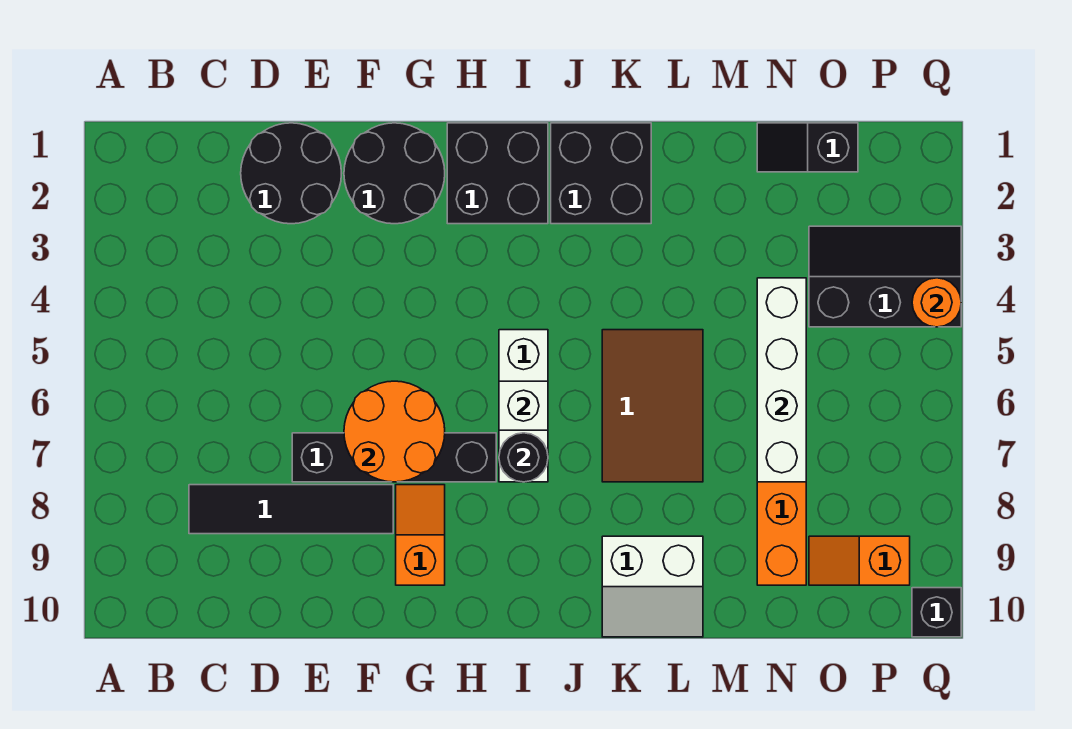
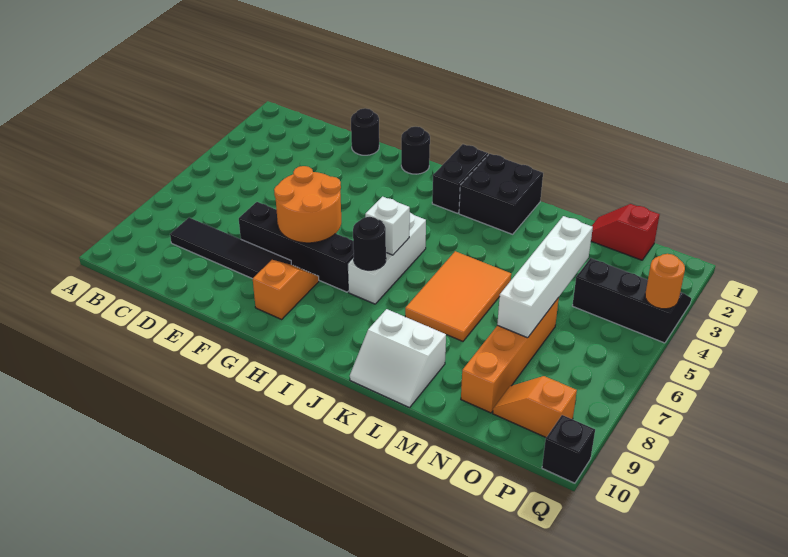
black round brick D1:E2 level 1 -> black round brick E1 level 1
black round brick F1:G2 level 1 -> black round brick G1 level 1
black brick H1:I2 level 1 -> black brick I1:I2 level 1
brown tile K5:L7 level 1 -> orange tile K5:L7 level 1
black slope N1:O1 level 1 top O -> red slope N1:O1 level 1 top O

